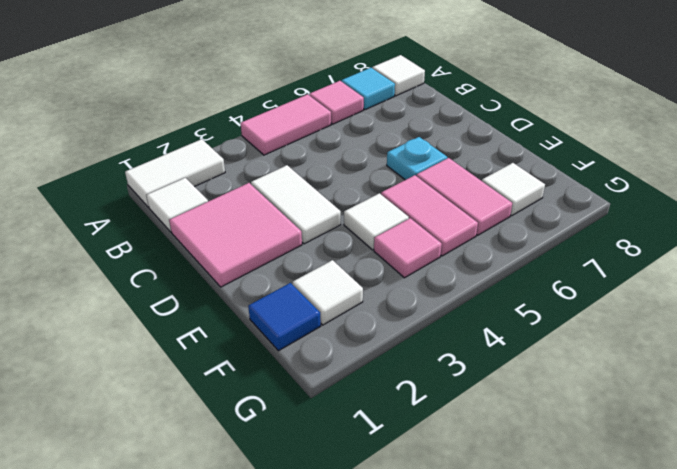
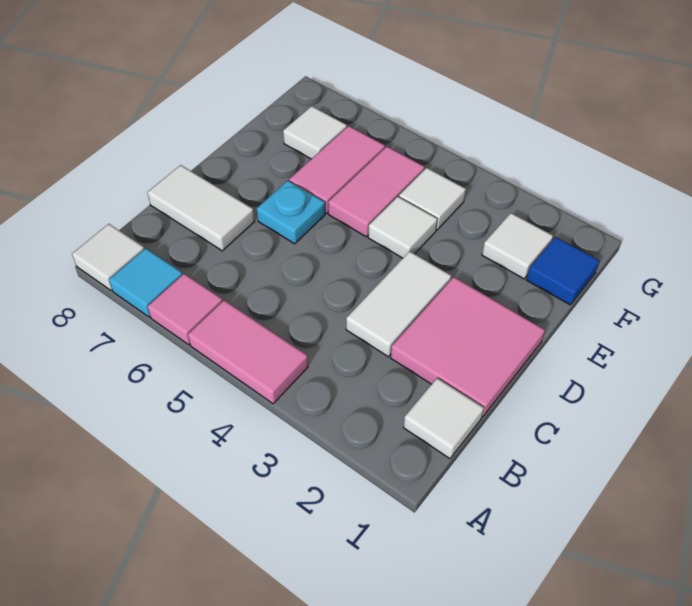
white tile A1:A2 level 1 -> white tile C7:C8 level 1
pink tile F4 level 1 -> white tile F4 level 1

